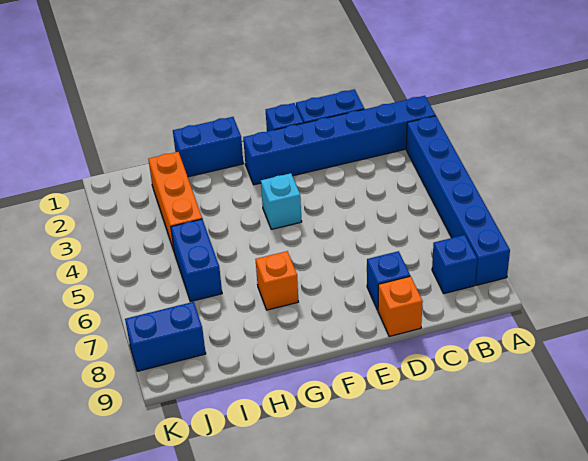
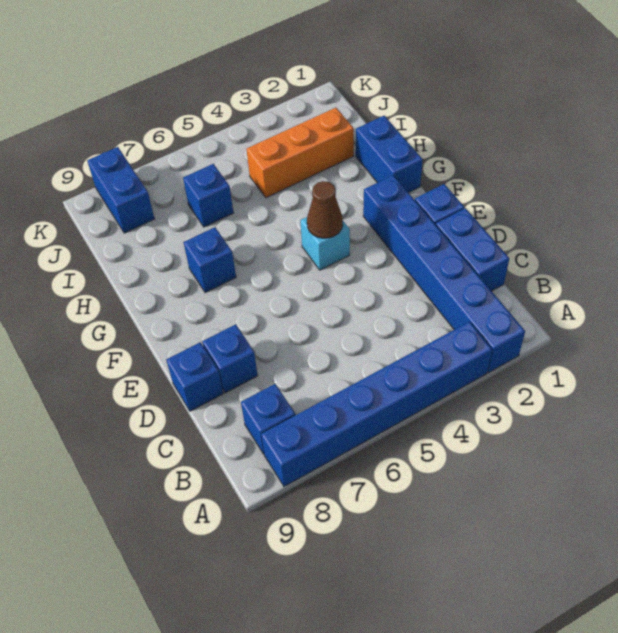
orange brick D9 level 1 -> blue brick D9 level 1
none -> brown cone F4 level 2
orange brick G7 level 1 -> blue brick G7 level 1
blue brick I5:I6 level 1 -> blue brick I6 level 1

